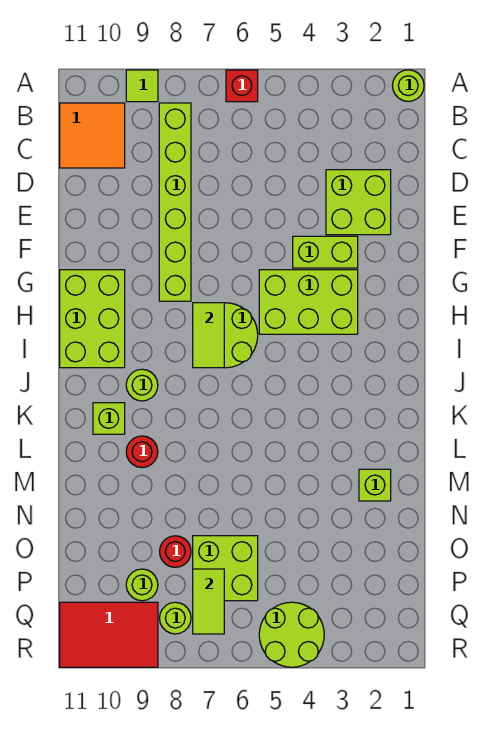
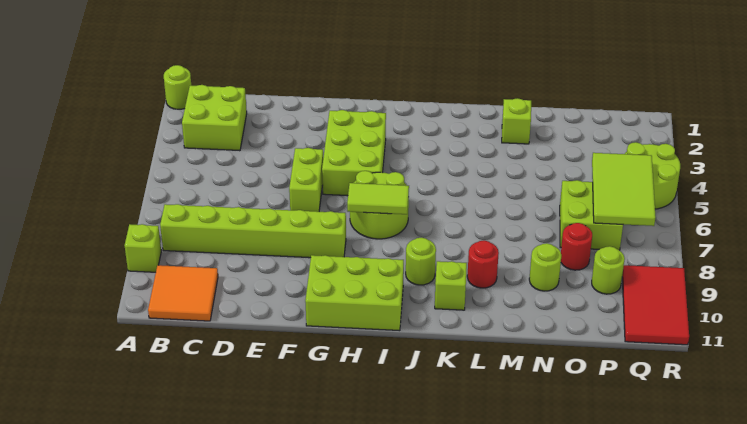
red brick A6 level 1 -> none
lime tile A9 level 1 -> lime brick A9 level 1
lime brick D2:E3 level 1 -> lime brick B2:C3 level 1
lime brick F3:F4 level 1 -> lime brick F5:F6 level 1
lime tile P7:Q7 level 2 -> lime tile P5:Q7 level 2
lime round brick Q8 level 1 -> lime round brick N9 level 1

